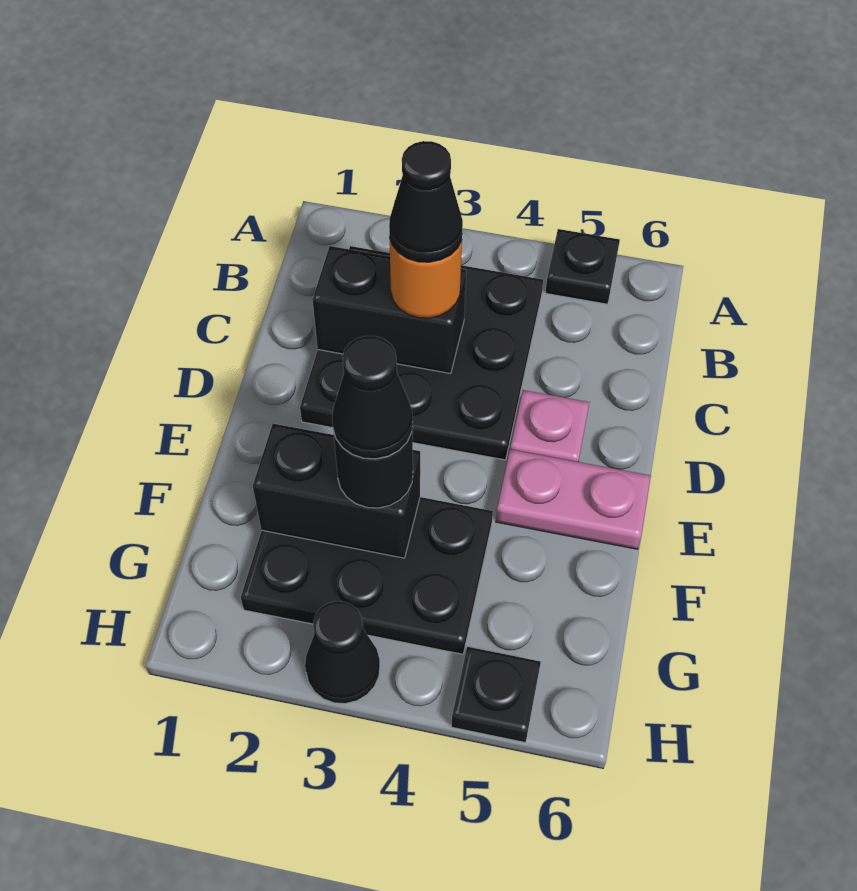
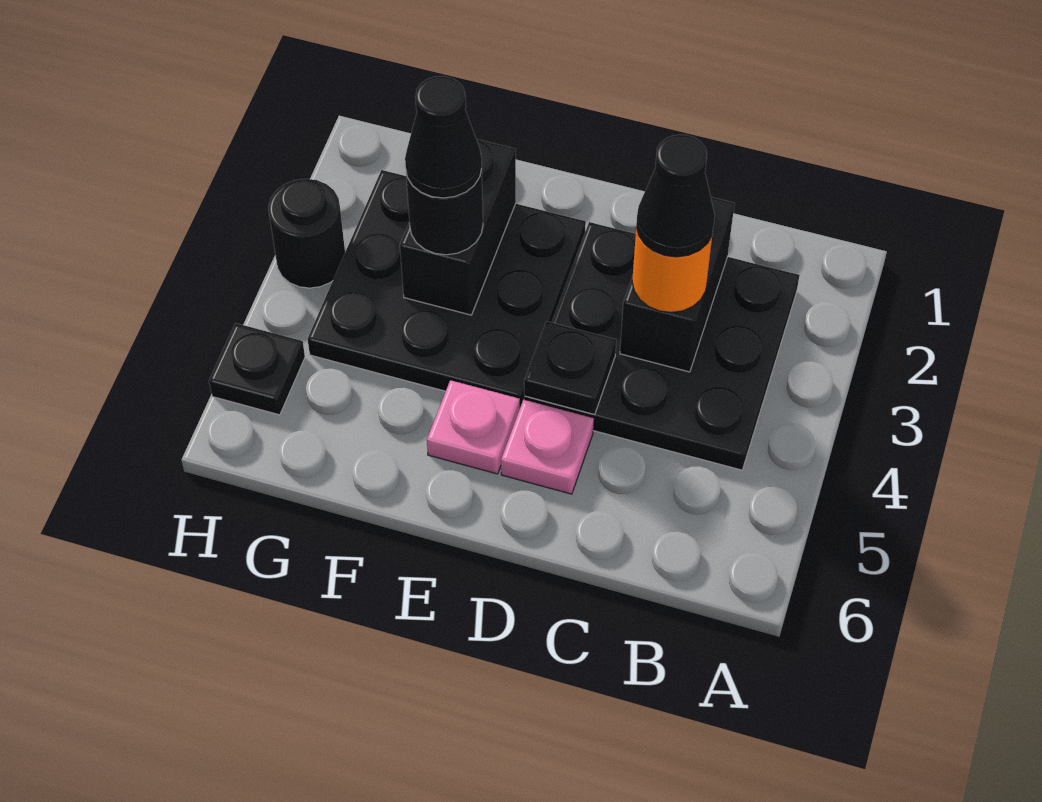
black plate A5 level 1 -> black plate D4 level 2
pink plate E5:E6 level 1 -> pink plate E5 level 1
black plate F2:G4 level 1 -> black plate E2:G4 level 1
black cone H3 level 1 -> black round brick H3 level 1

